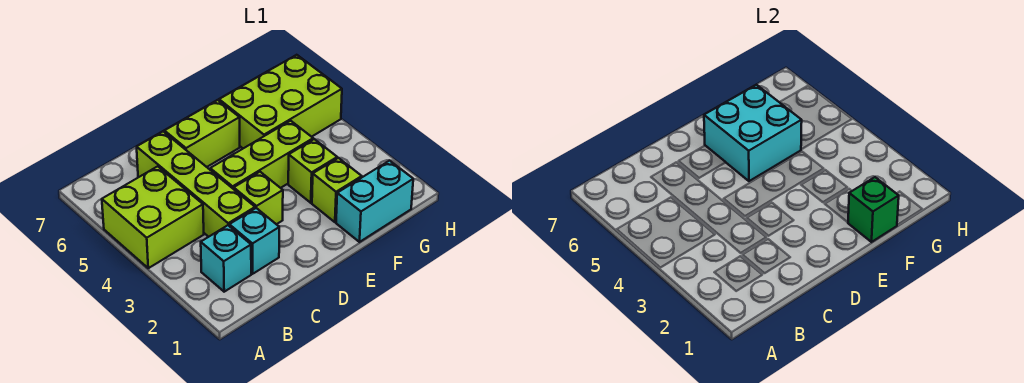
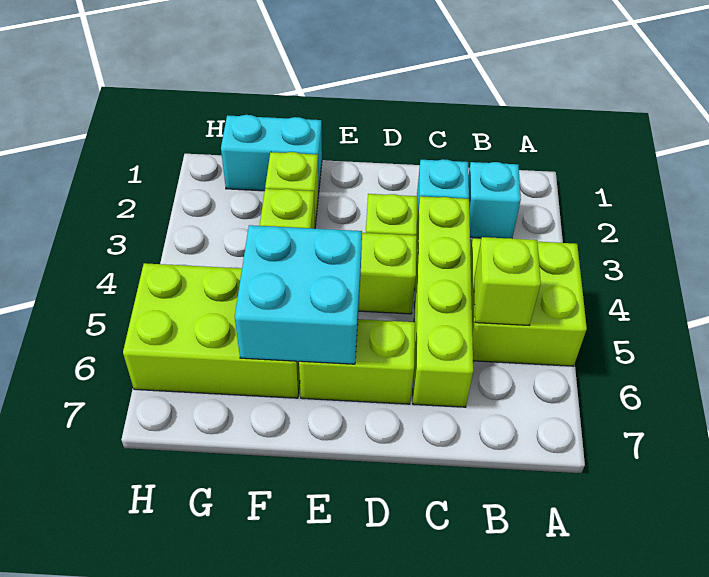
none -> lime brick B5 level 2
green brick F1 level 2 -> none

